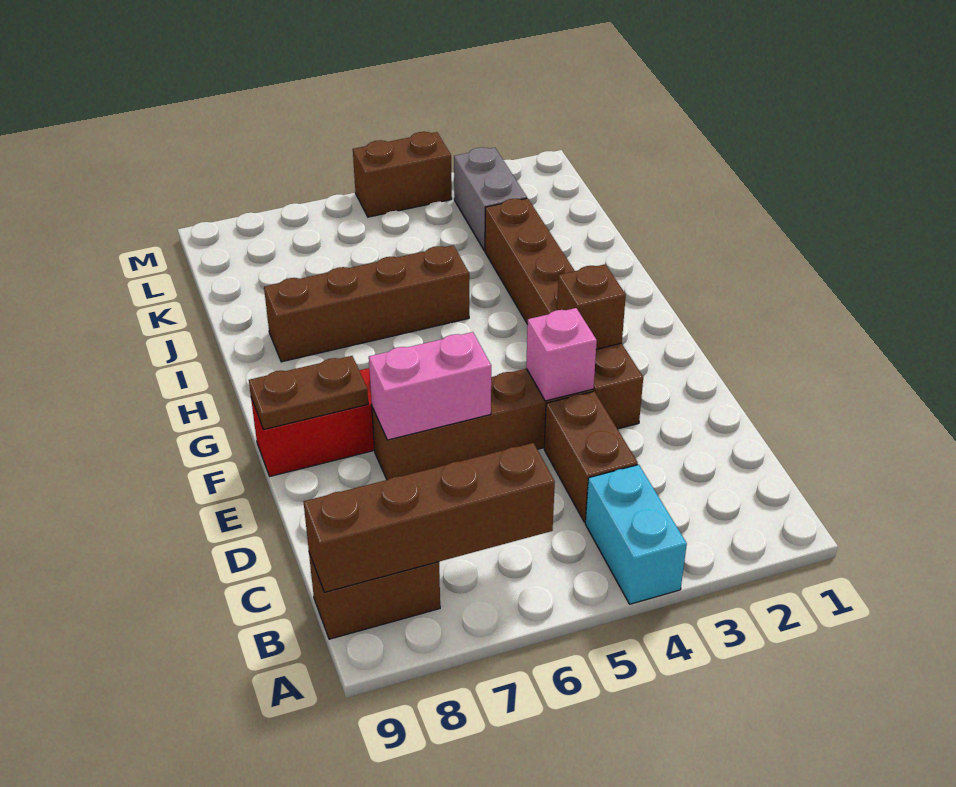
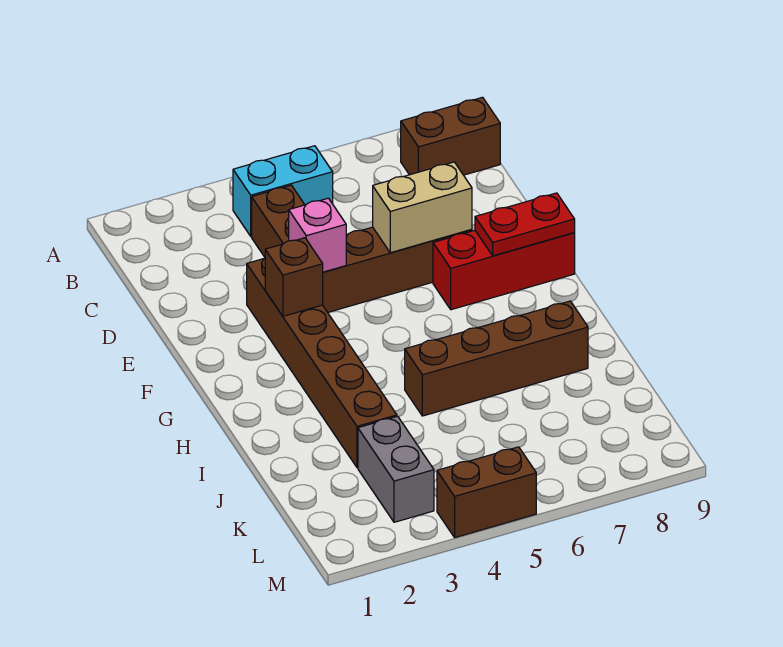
cyan brick A4:B4 level 1 -> cyan brick B4:B5 level 1
brown brick B6:B9 level 2 -> none
pink brick E6:E7 level 2 -> tan brick E6:E7 level 2
brown plate F8:F9 level 2 -> red plate F8:F9 level 2

